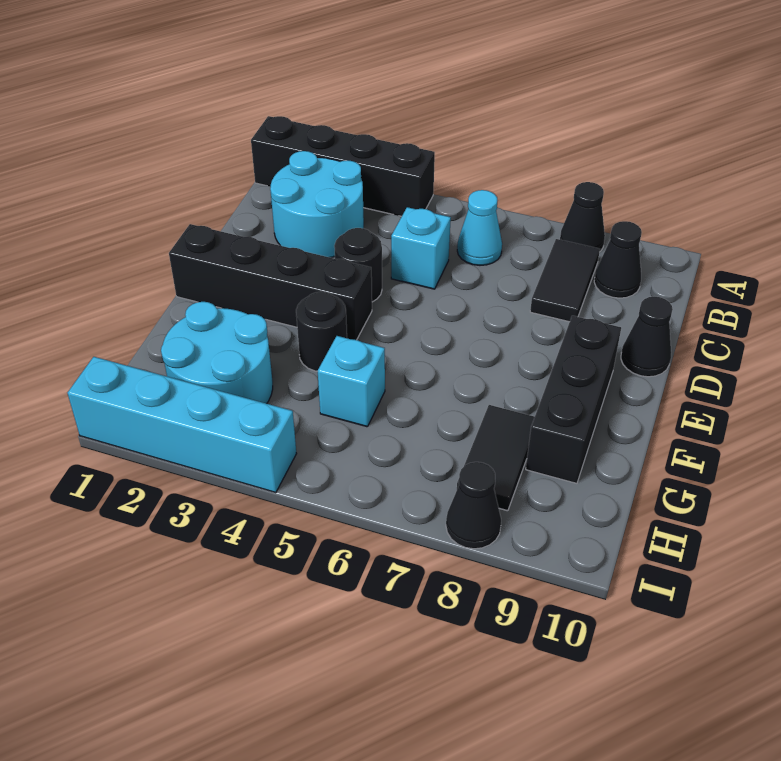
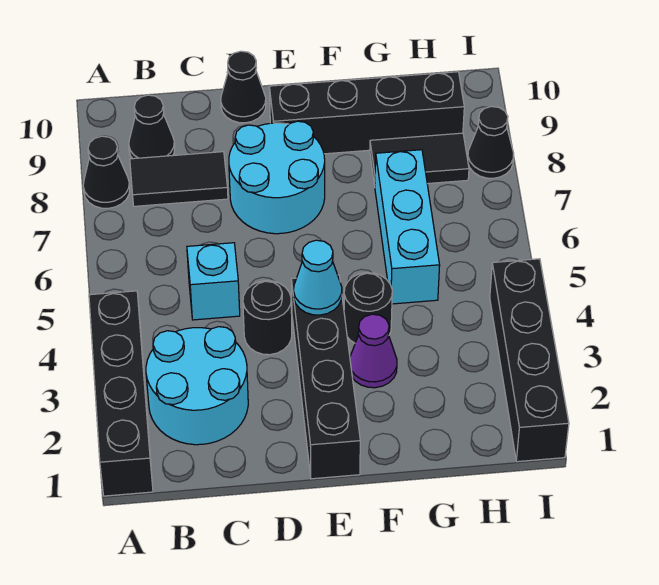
cyan cone B6 level 1 -> cyan cone E4 level 2
black brick E9:G9 level 1 -> black brick E9:H9 level 1
none -> purple cone F3 level 1
cyan round brick G2:H3 level 1 -> cyan round brick D7:E8 level 1
cyan brick G5 level 1 -> cyan brick G5:G7 level 1
cyan brick I1:I4 level 1 -> black brick I1:I4 level 1

